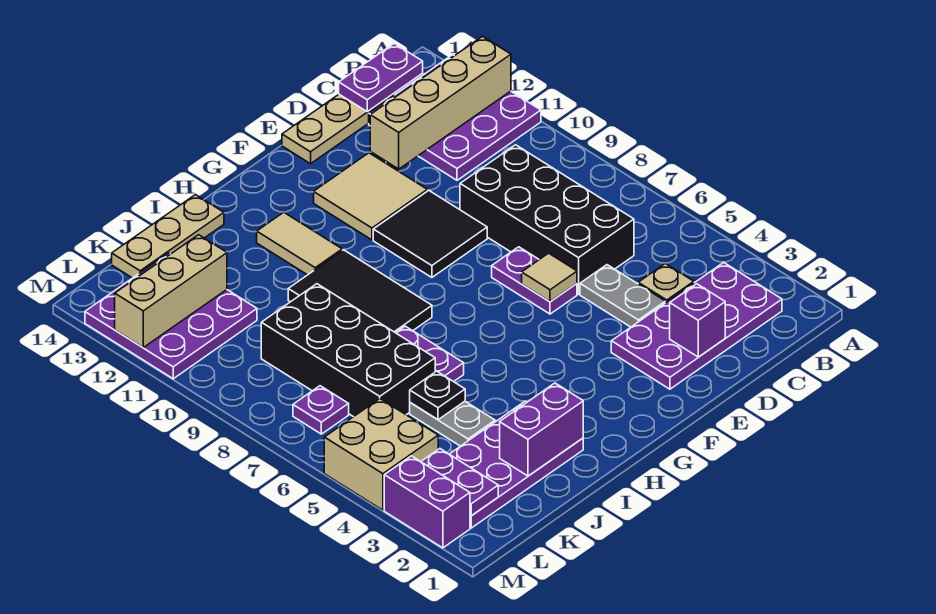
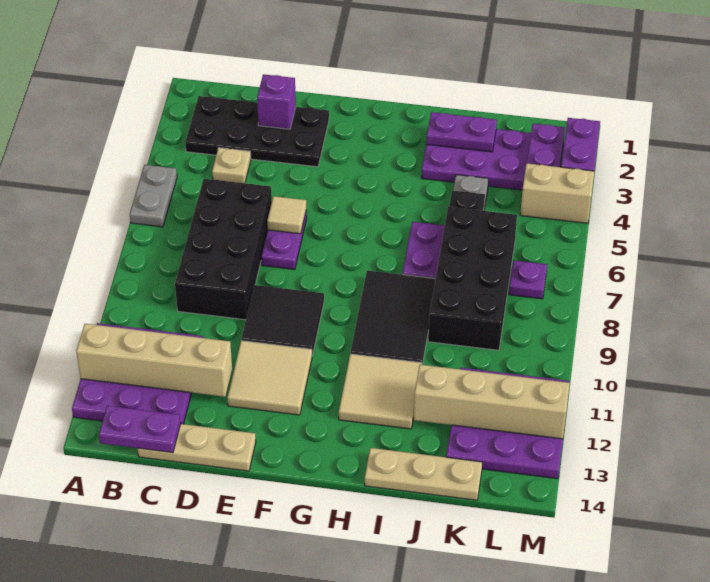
purple plate B2:E3 level 1 -> black plate B2:E3 level 1
grey plate D4:D5 level 1 -> grey plate A5:A6 level 1
tan tile H11:H12 level 1 -> tan tile H11:I12 level 1
purple brick I2:J2 level 2 -> purple plate I2:J2 level 2
tan brick K12:M12 level 2 -> tan brick J12:M12 level 2
tan brick L4:M5 level 1 -> tan brick L4:M4 level 1

